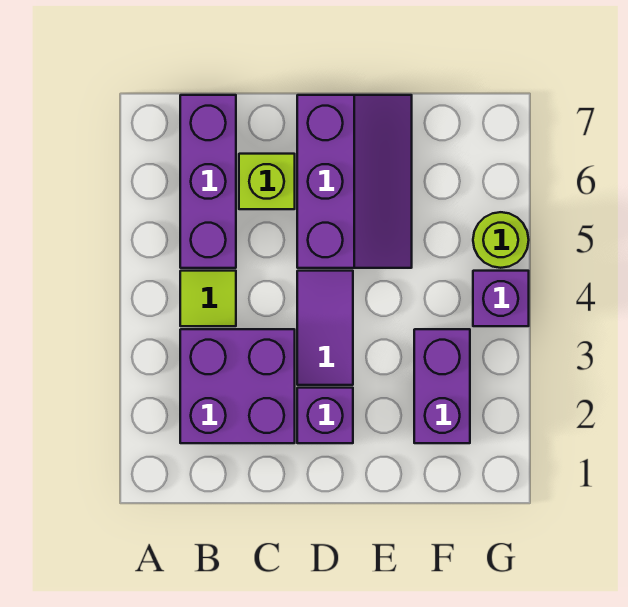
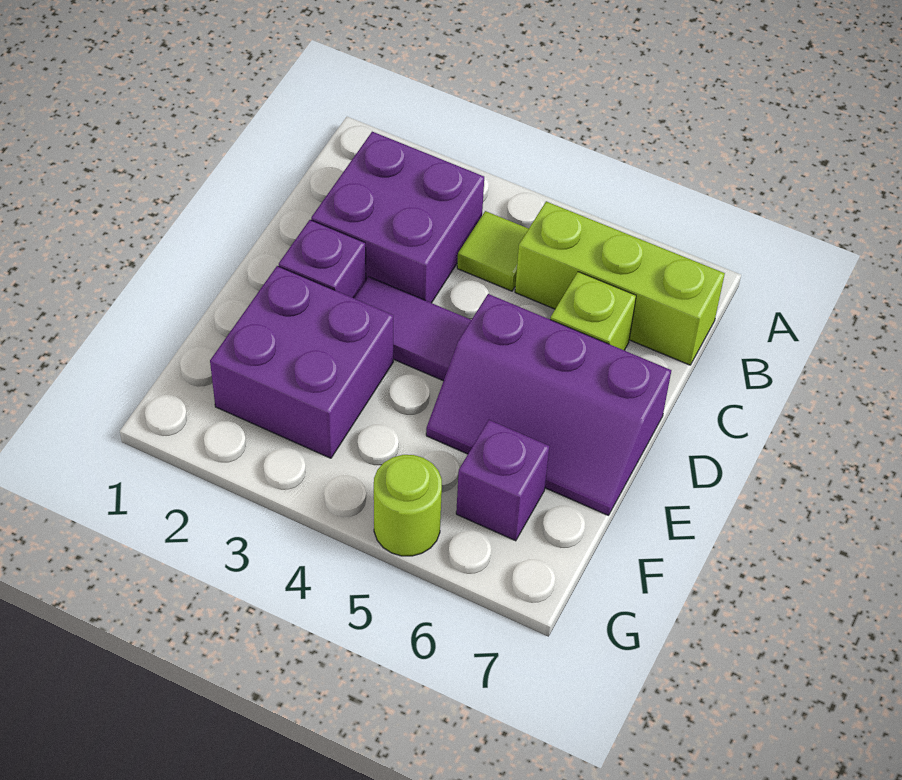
purple brick B5:B7 level 1 -> lime brick B5:B7 level 1
purple brick F2:F3 level 1 -> purple brick E2:F3 level 1
purple brick G4 level 1 -> purple brick F6 level 1

